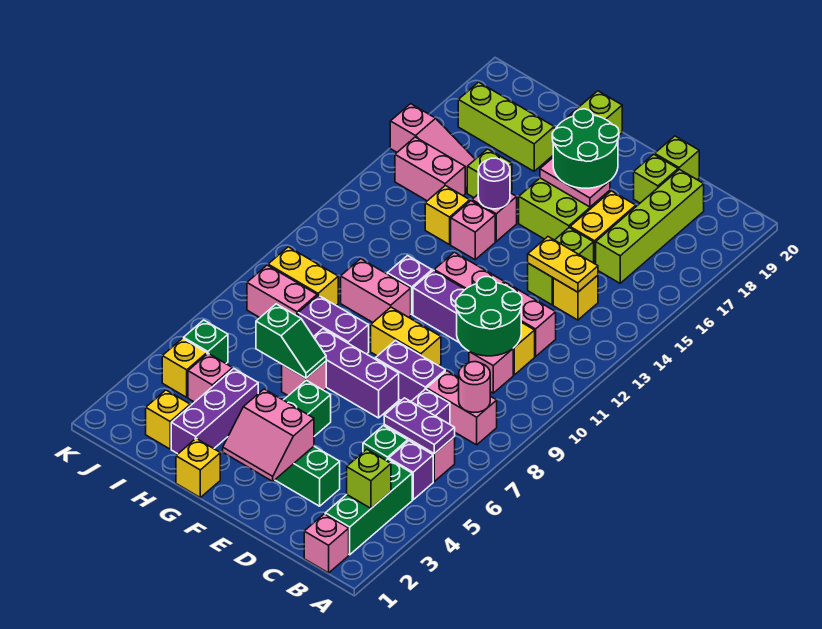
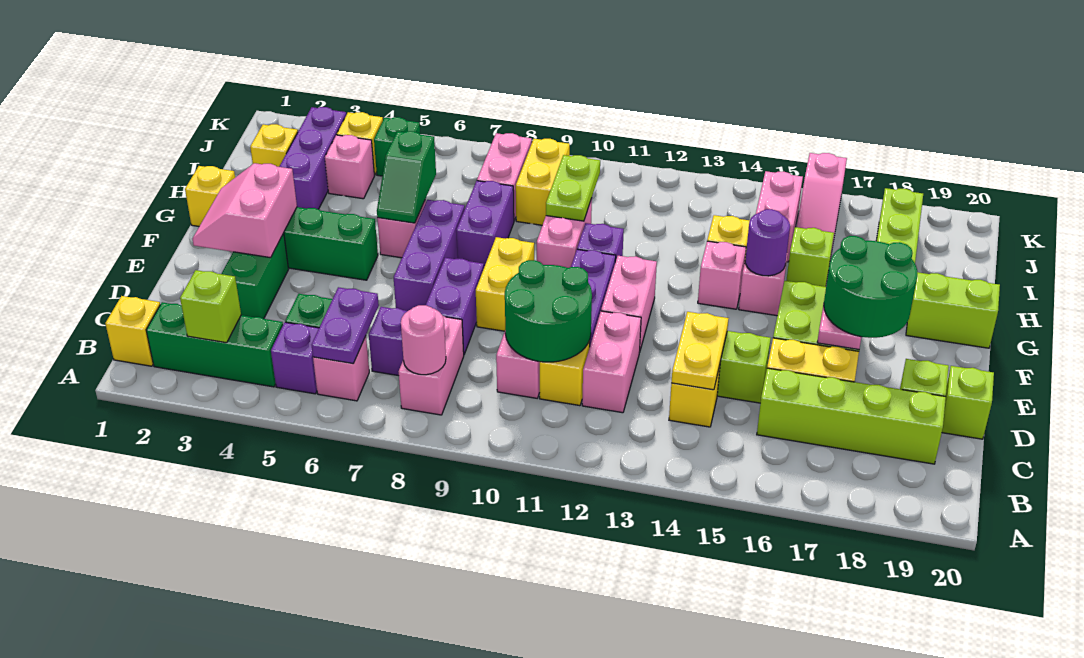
pink brick B1 level 1 -> yellow brick B1 level 1
purple brick H2:H4 level 1 -> purple brick H3:J3 level 1
none -> lime plate H10:I10 level 2

